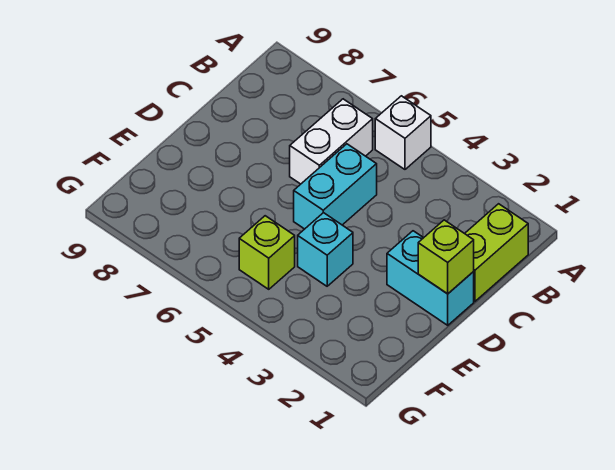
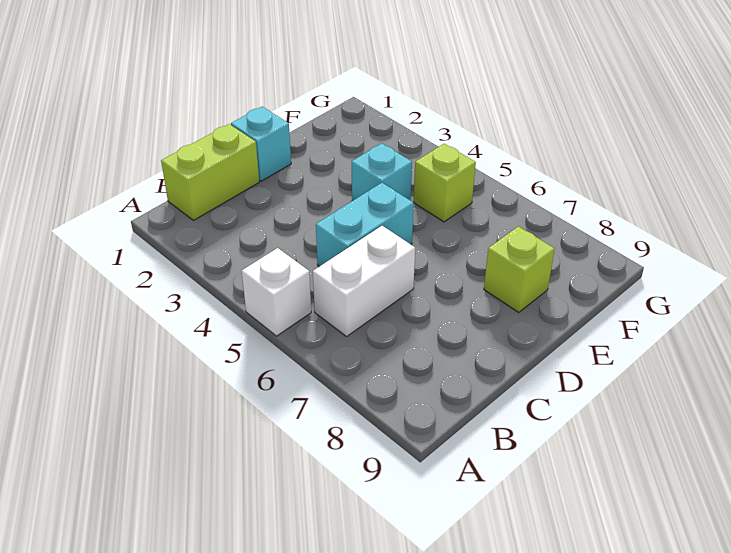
cyan brick D1:D2 level 1 -> cyan brick D1 level 1
lime brick D1 level 2 -> lime brick E8 level 1

